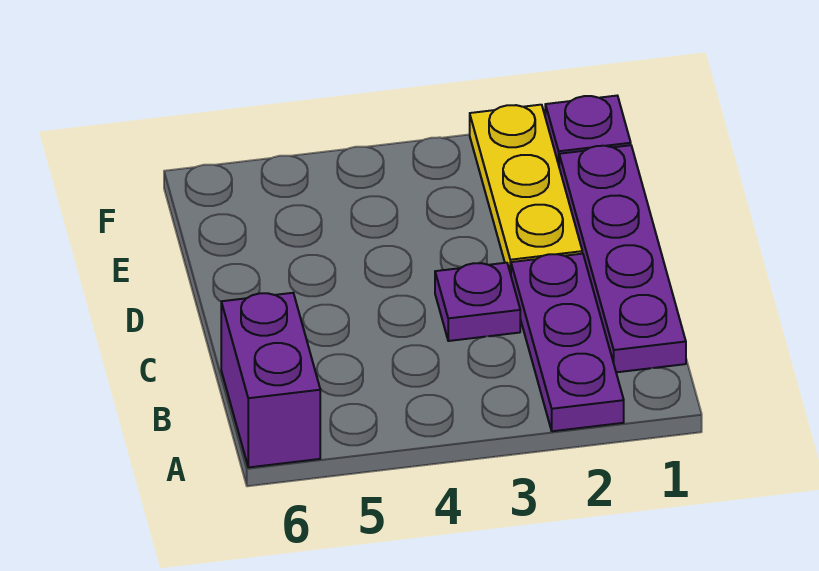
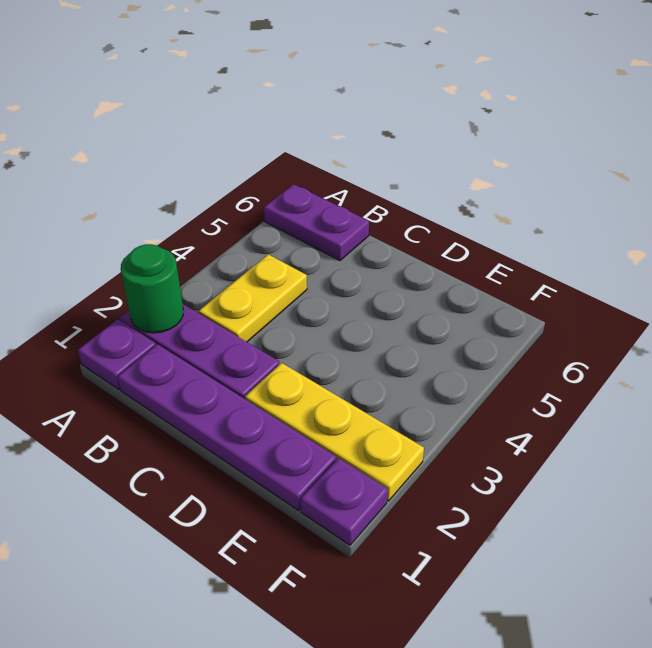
none -> green round brick A2 level 2
purple brick A6:B6 level 1 -> purple plate A6:B6 level 1
none -> yellow plate B3:B4 level 1
purple plate C3 level 1 -> purple plate A1 level 1

